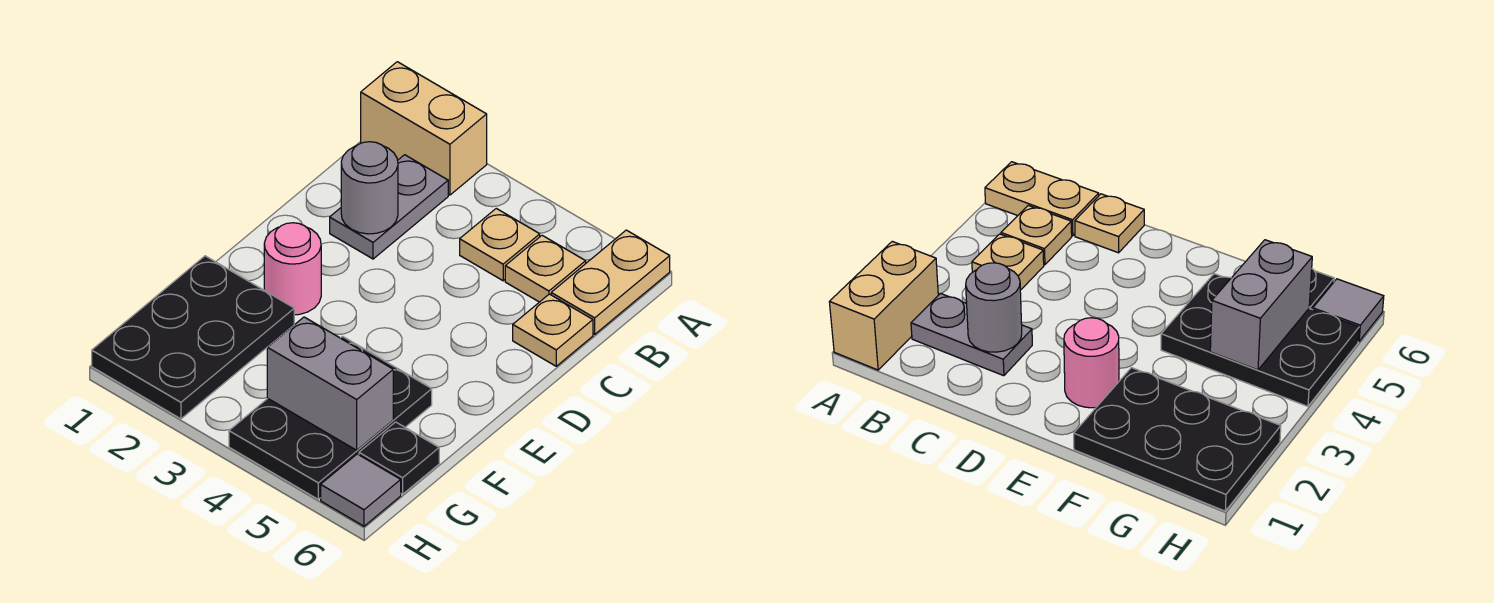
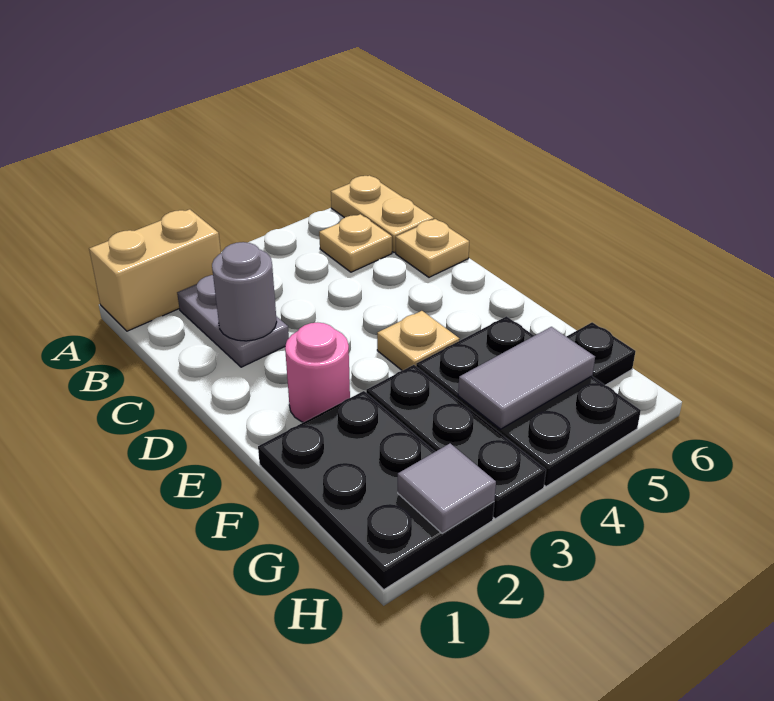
tan plate B4 level 1 -> tan plate E4 level 1
none -> black plate F3:H3 level 1
grey brick G4:G5 level 2 -> grey tile G4:G5 level 2
grey tile H6 level 1 -> grey tile H2 level 2

